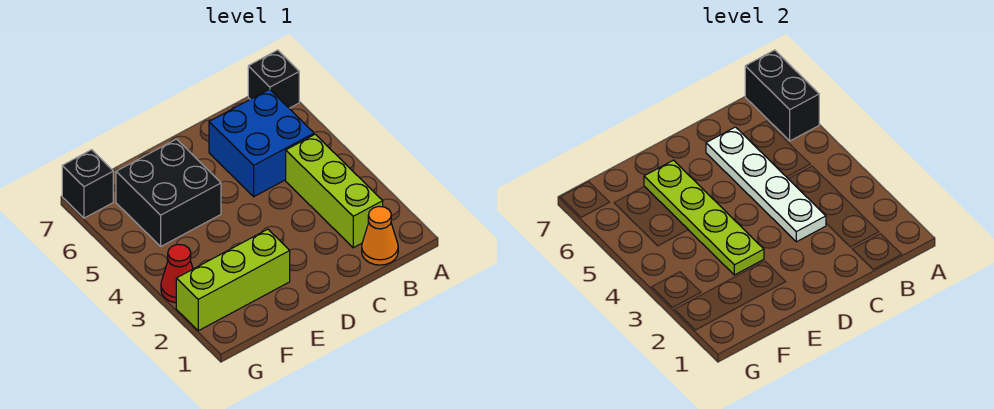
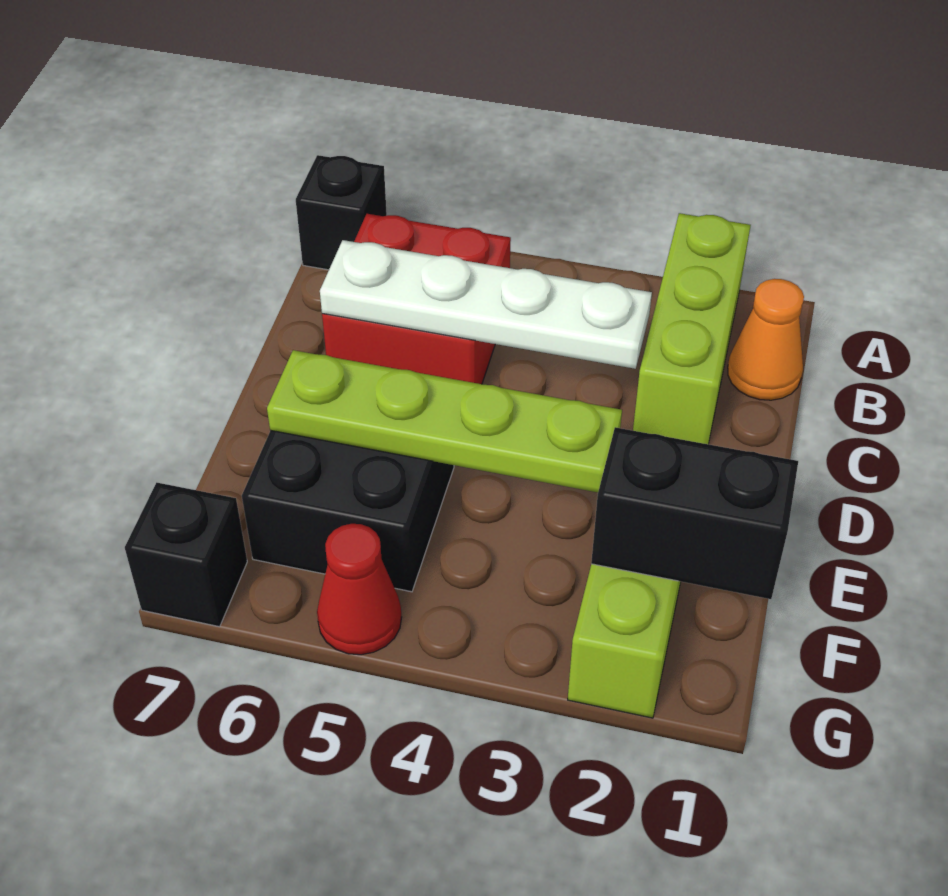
black brick A6:A7 level 2 -> black brick F1:F2 level 2
lime brick B2:B4 level 1 -> lime brick A2:C2 level 1
blue brick B5:C6 level 1 -> red brick B5:C6 level 1
red cone G3 level 1 -> red cone G5 level 1

